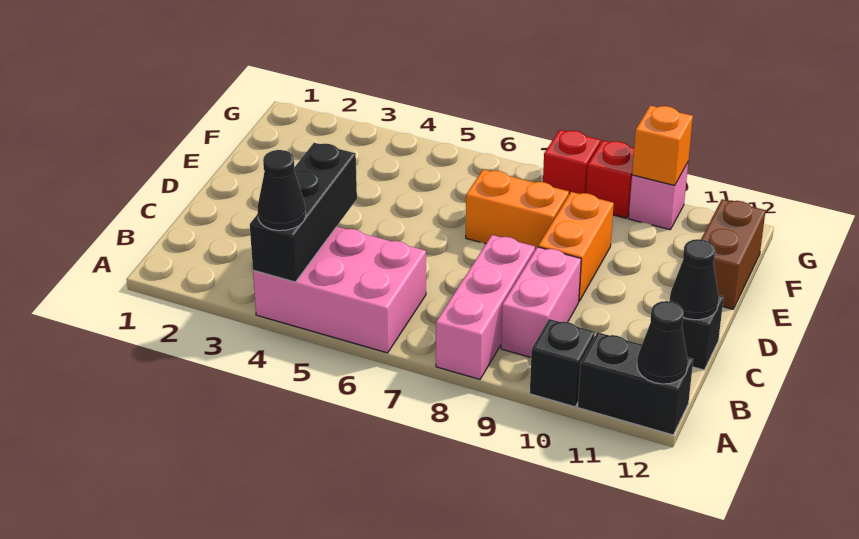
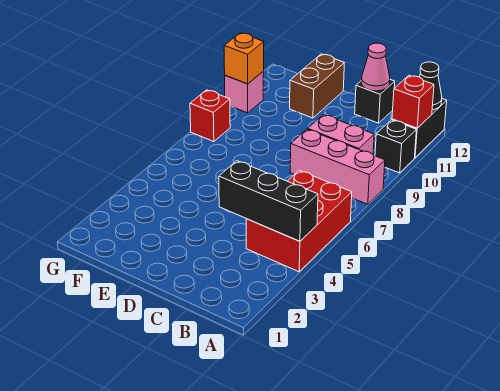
pink brick A4:B6 level 1 -> red brick A4:B6 level 1
black cone A4 level 3 -> none
black cone C12 level 2 -> pink cone C12 level 2
orange brick D9:E9 level 1 -> none
orange brick E7:E8 level 1 -> none
brown brick E12:F12 level 1 -> brown brick E11:E12 level 1
red brick G9 level 1 -> red brick A11 level 2

